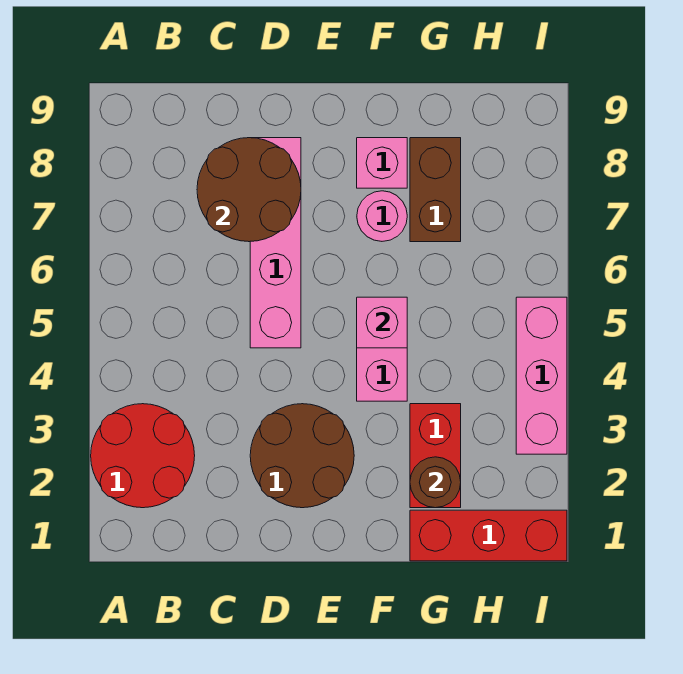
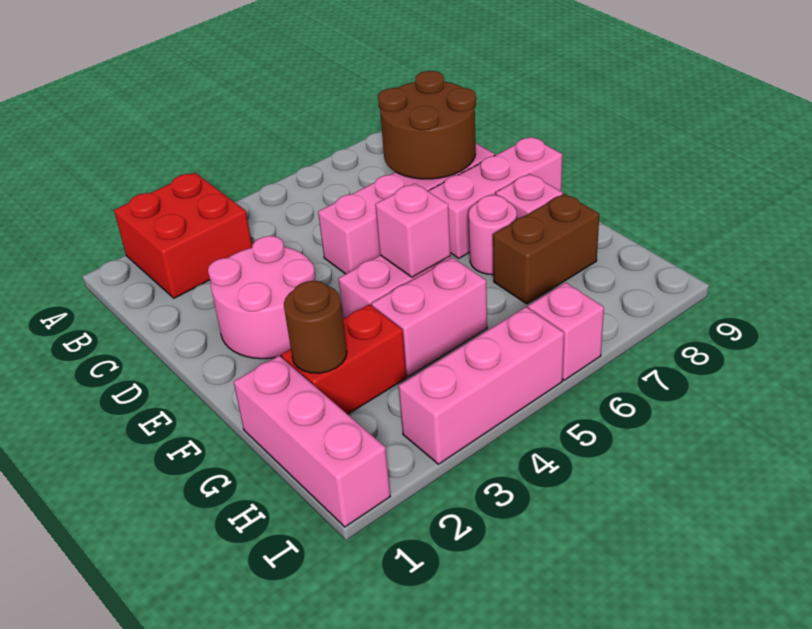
red round brick A2:B3 level 1 -> red brick A2:B3 level 1
brown round brick D2:E3 level 1 -> pink round brick D2:E3 level 1
none -> pink brick E7:E9 level 1
red brick G1:I1 level 1 -> pink brick G1:I1 level 1
none -> pink brick G4:G5 level 1
none -> pink brick I6 level 1

